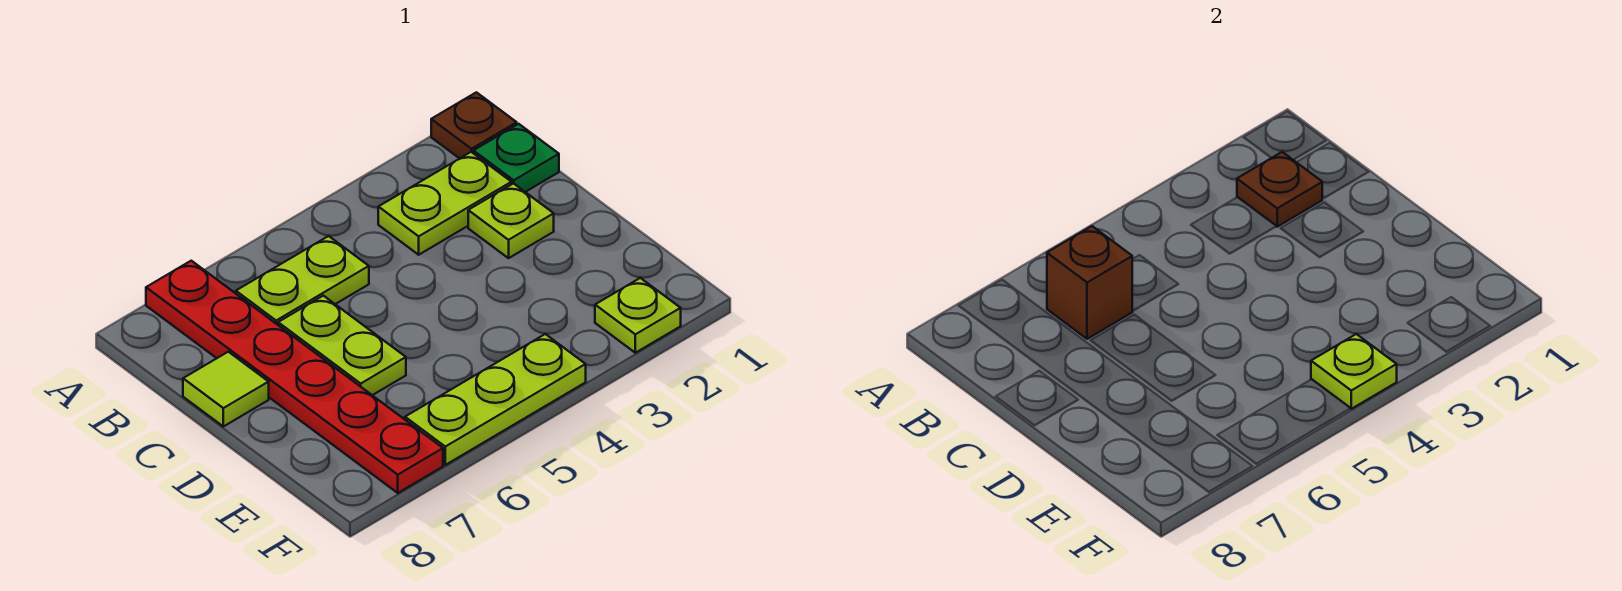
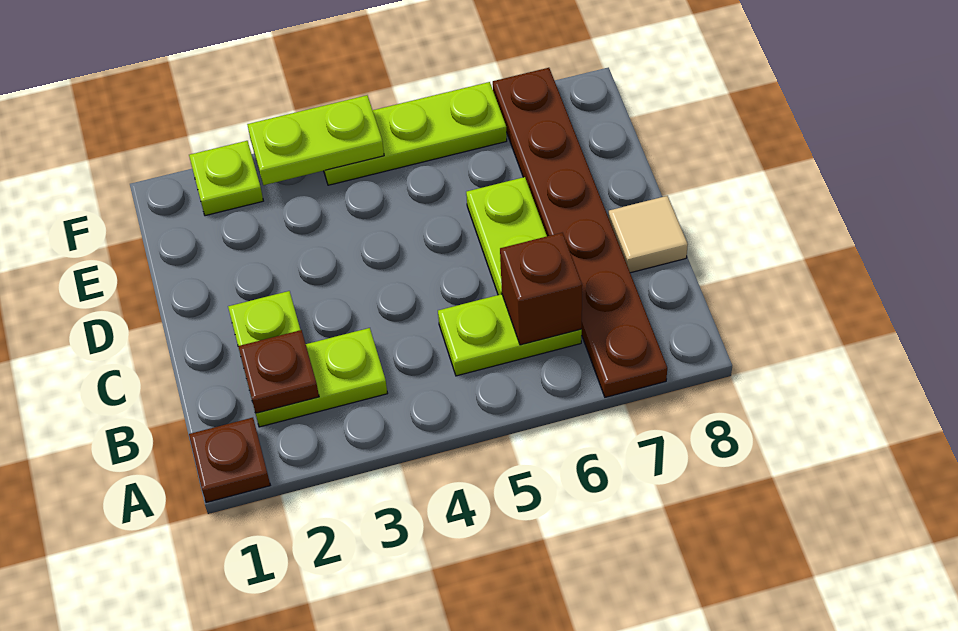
red plate A7:F7 level 1 -> brown plate A7:F7 level 1
green plate B1 level 1 -> none
lime tile C8 level 1 -> tan tile C8 level 1
lime plate F4 level 2 -> lime plate F3:F4 level 2

